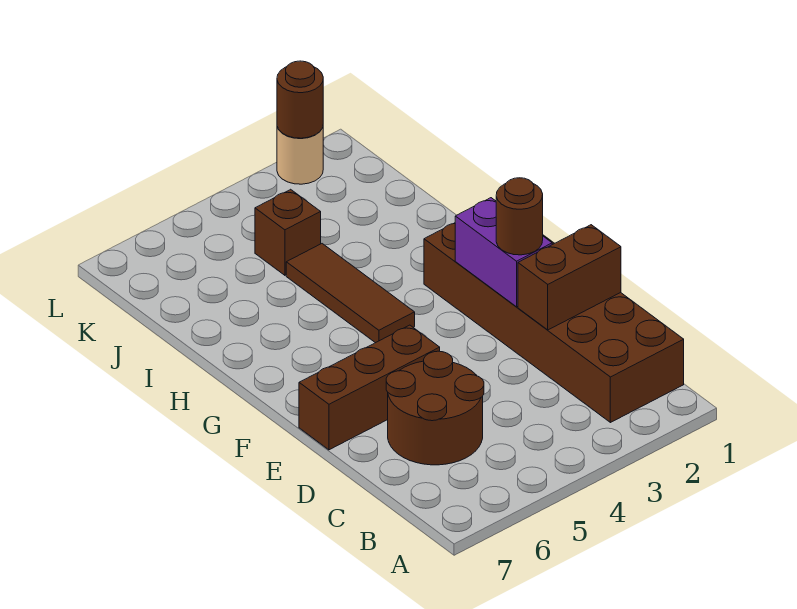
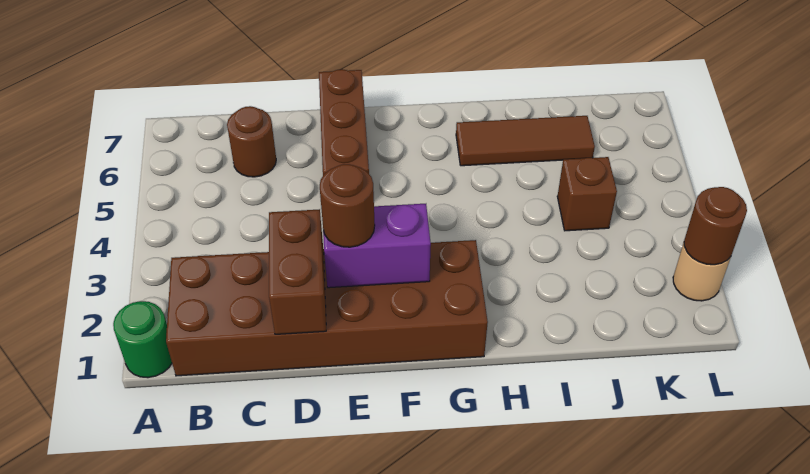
none -> green round brick A1 level 1
brown round brick C5:D6 level 1 -> brown round brick C6 level 1
brown tile G4:I4 level 1 -> brown tile H6:J6 level 1

